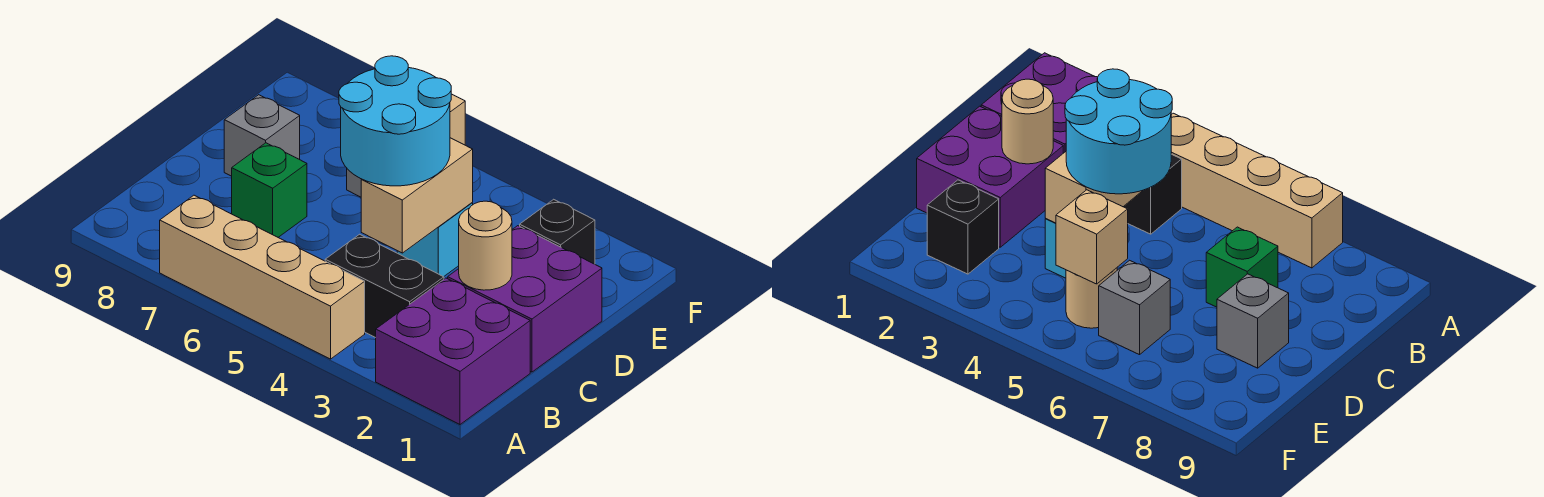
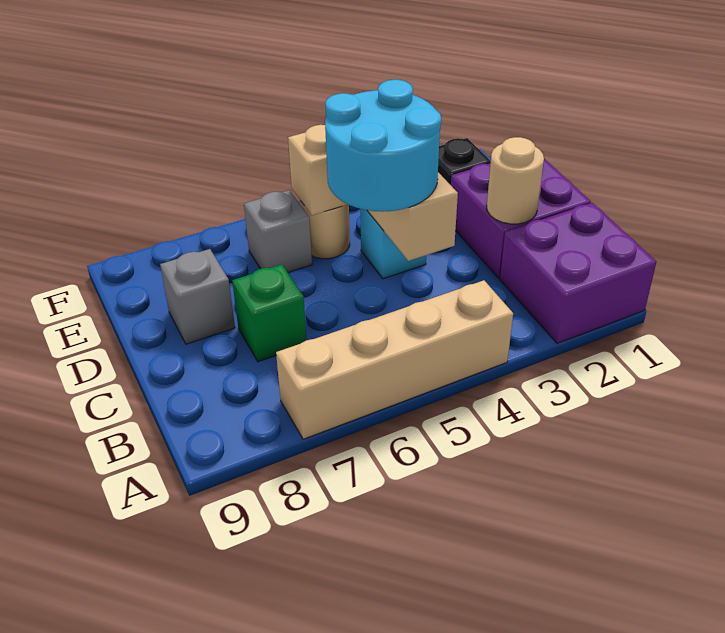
black brick B3:B4 level 1 -> none

